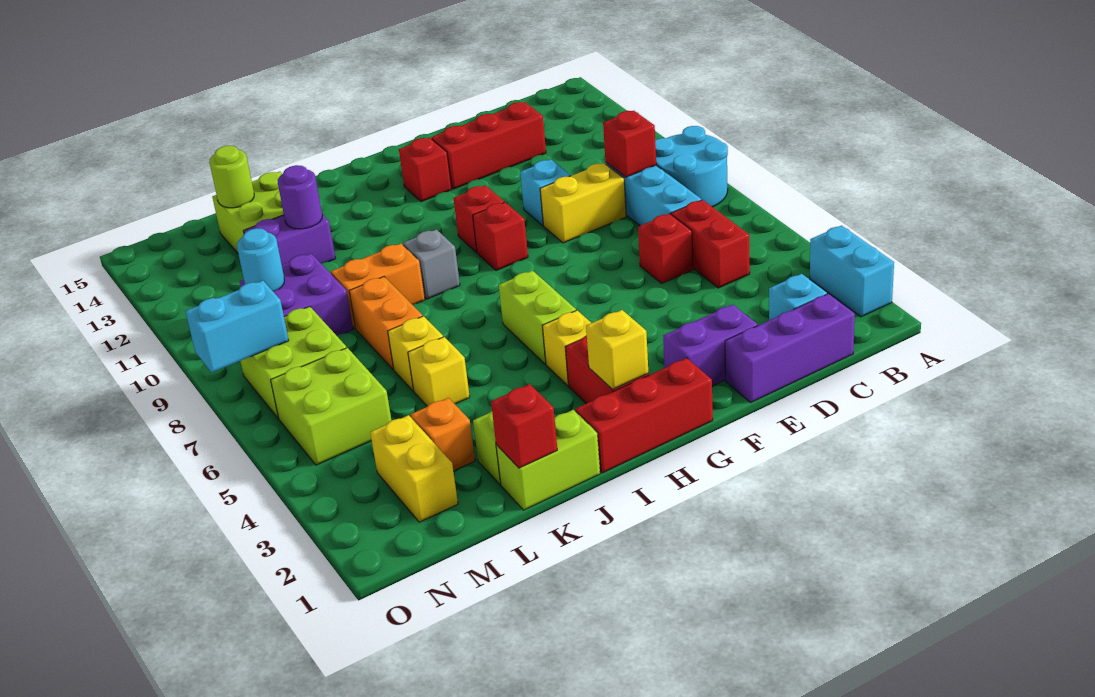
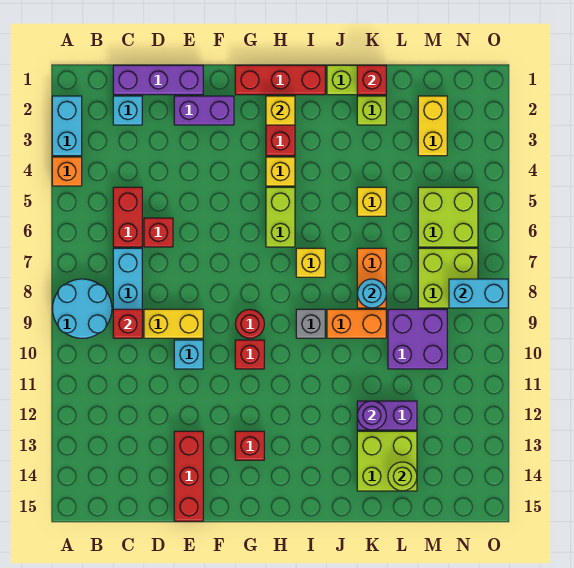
red brick D13:F13 level 1 -> red brick E13:E15 level 1
red brick G9 level 1 -> red round brick G9 level 1
yellow brick K6 level 1 -> yellow brick I7 level 1
orange brick L3 level 1 -> orange brick A4 level 1
cyan round brick M10 level 2 -> cyan round brick K8 level 2

